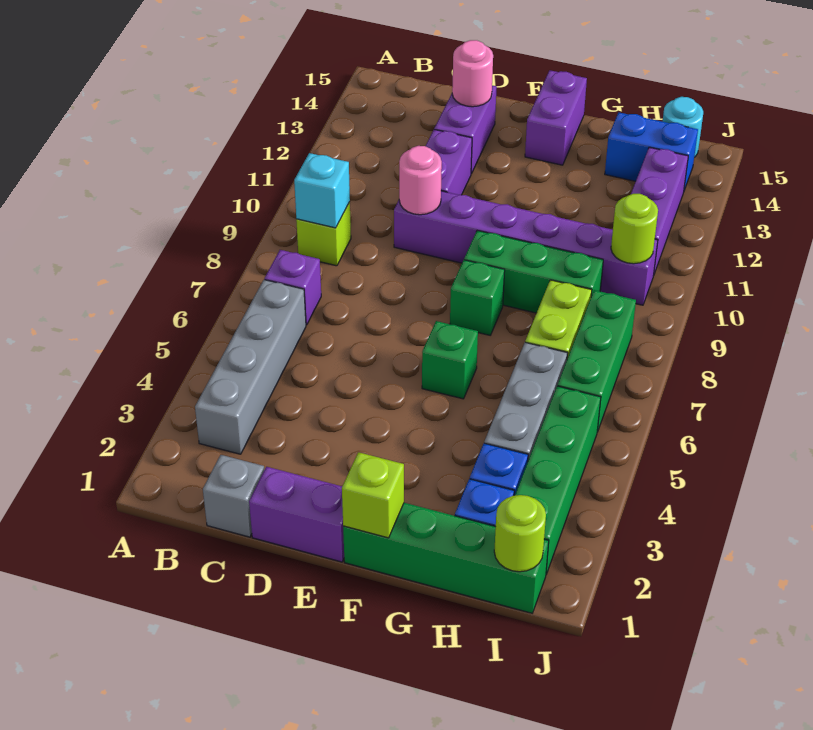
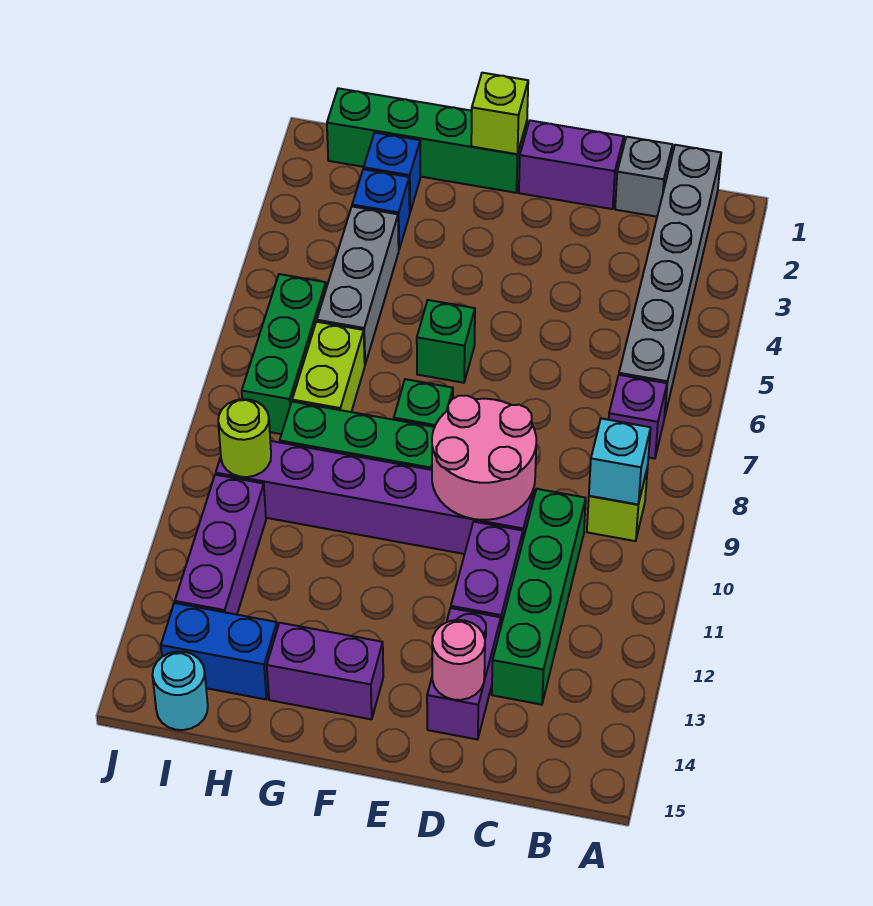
grey brick B3:B6 level 1 -> grey brick B1:B6 level 1
pink round brick D10 level 2 -> pink round brick D9:E10 level 2
purple brick F14:F15 level 1 -> purple brick F14:G14 level 1
lime round brick I1 level 2 -> none
green brick I2:I5 level 1 -> green brick C10:C13 level 1

